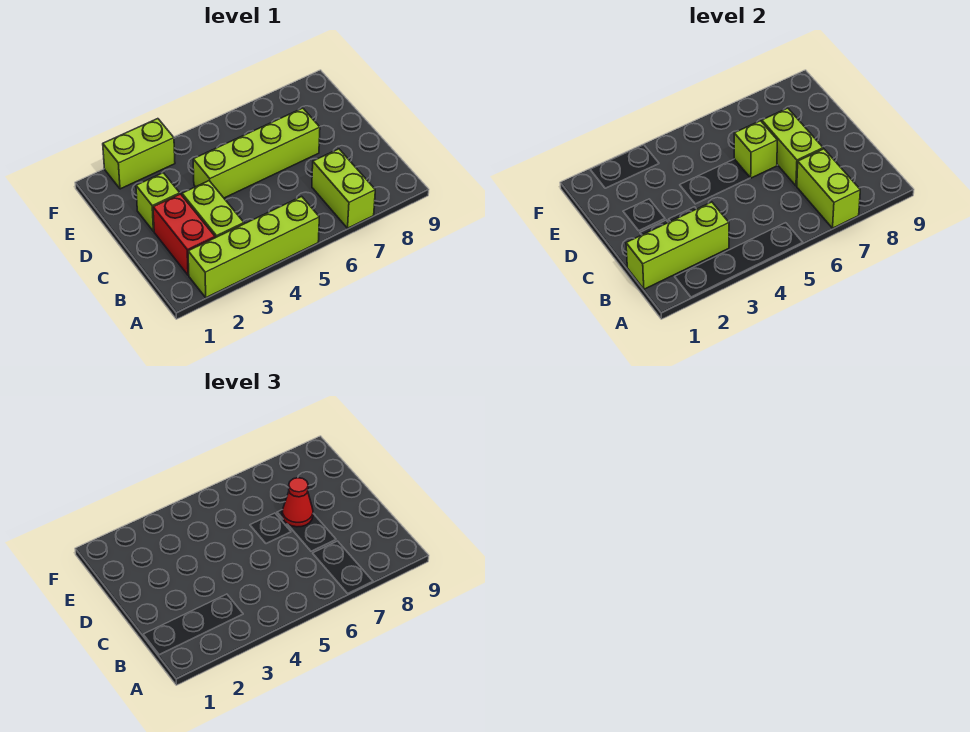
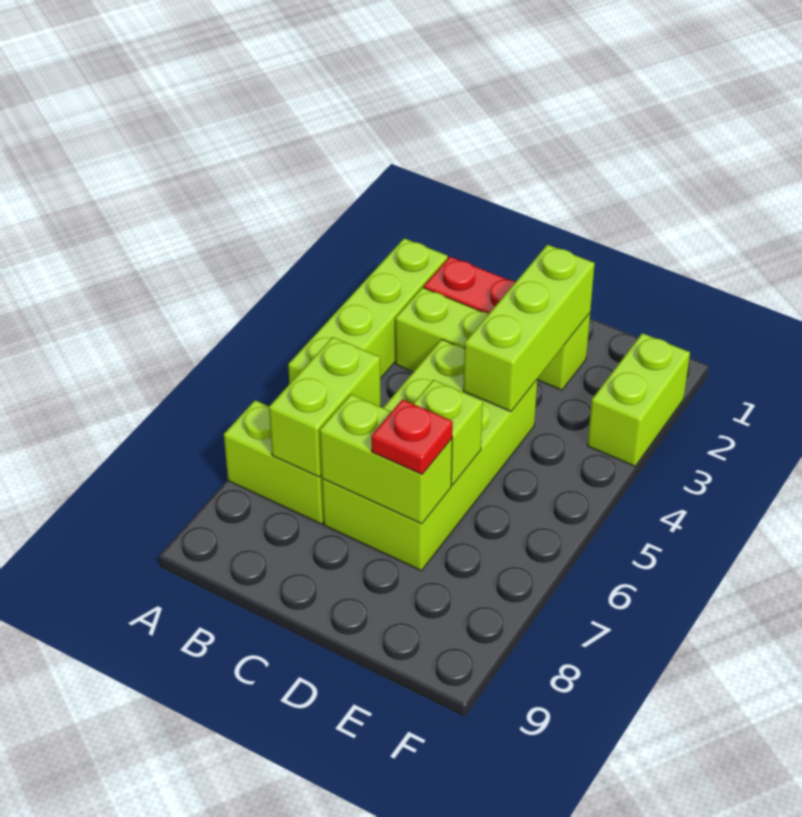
lime brick A7:B7 level 2 -> lime brick B6:B7 level 2
lime brick B1:B3 level 2 -> lime brick D2:D4 level 2
lime brick D4:D7 level 1 -> lime brick C4:D7 level 1
red cone D7 level 3 -> red plate D7 level 3

